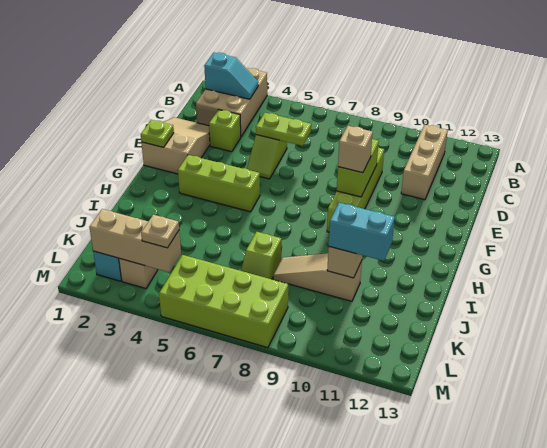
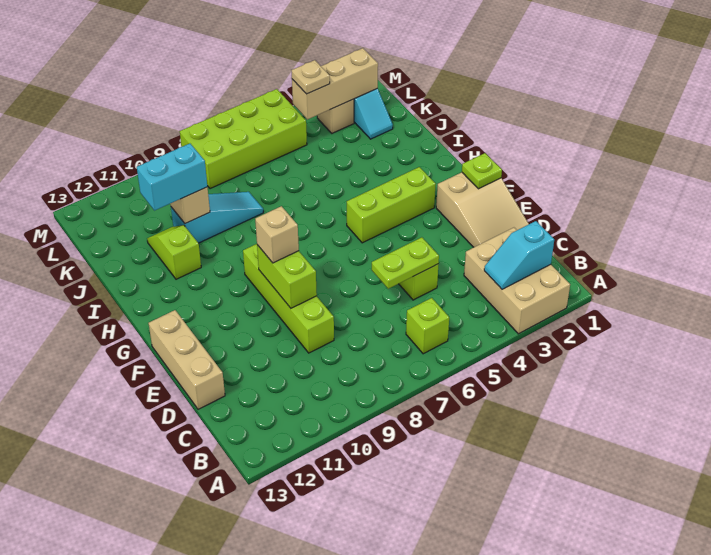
tan brick B11:D11 level 1 -> tan brick D13:F13 level 1
lime brick D3 level 1 -> lime brick B6 level 1
lime slope J7:K7 level 1 top J -> lime slope I11:J11 level 1 top I
tan slope J8:J10 level 1 top 10 -> cyan slope J8:J10 level 1 top 10

